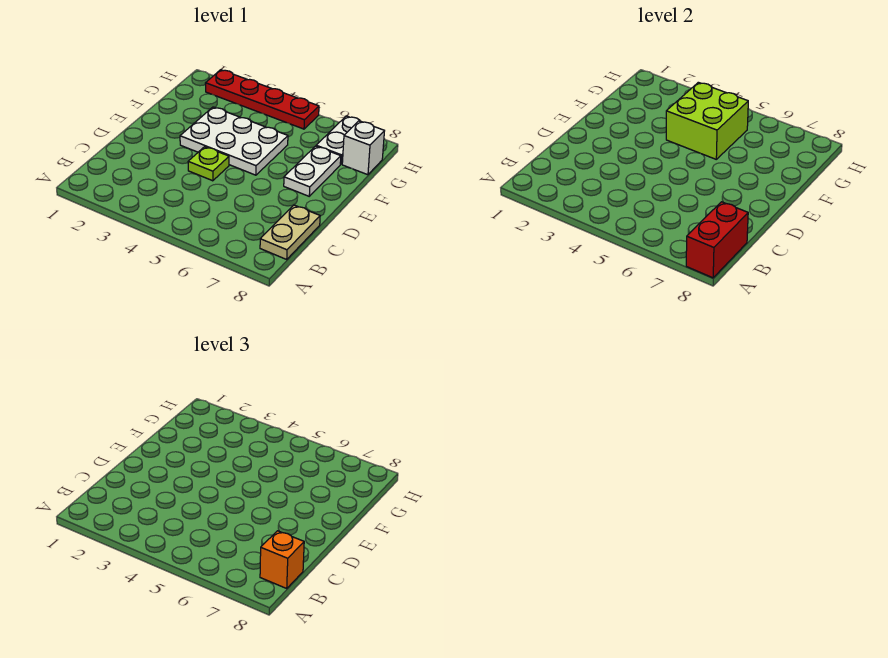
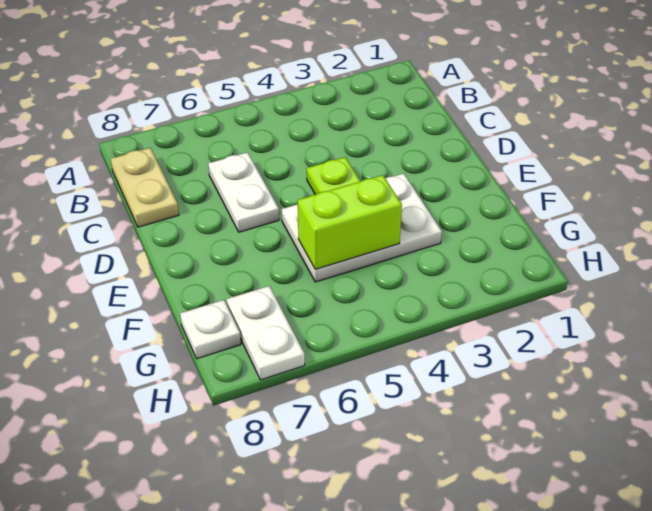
red brick A8:B8 level 2 -> none
orange brick B8 level 3 -> none
white plate E7:F7 level 1 -> white plate C6:D6 level 1
lime brick F4:G5 level 2 -> lime brick F4:F5 level 2
white brick G8 level 1 -> white plate G8 level 1
red plate H2:H5 level 1 -> none

